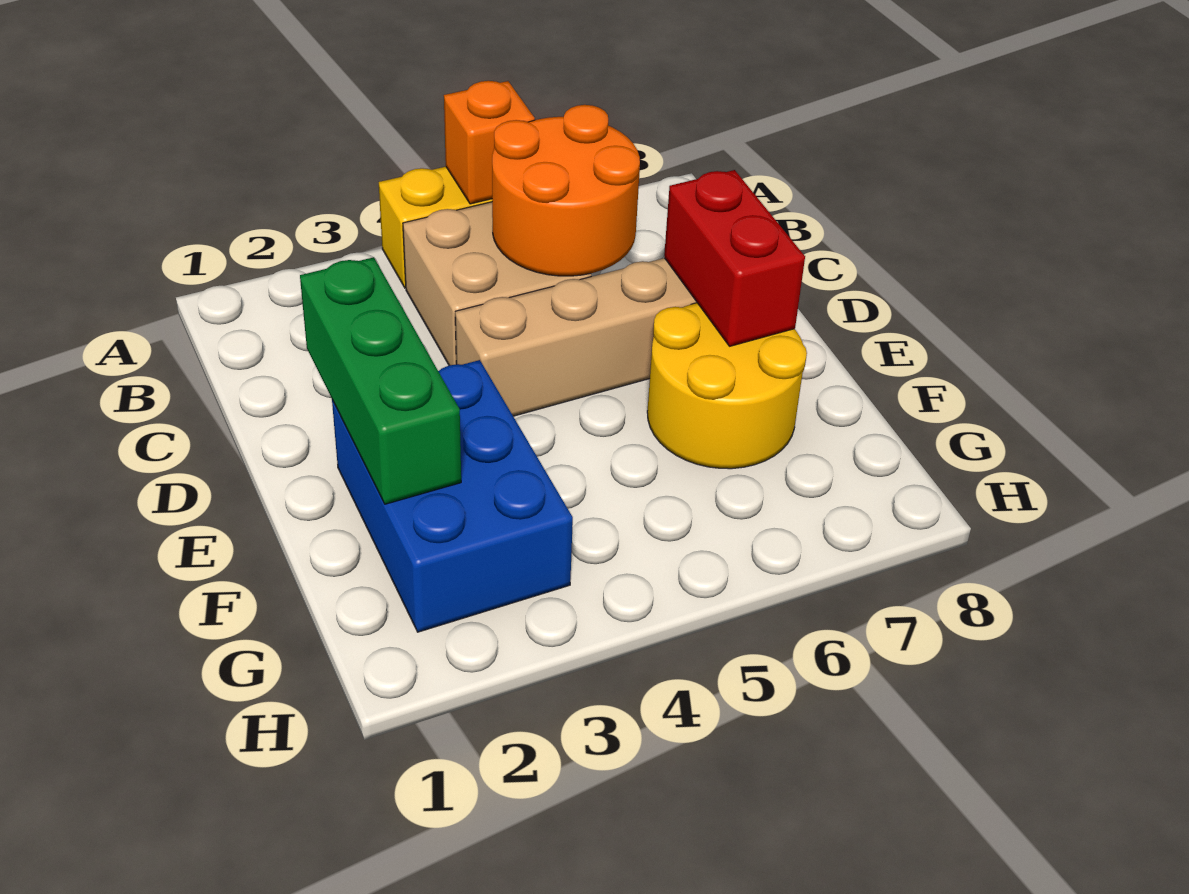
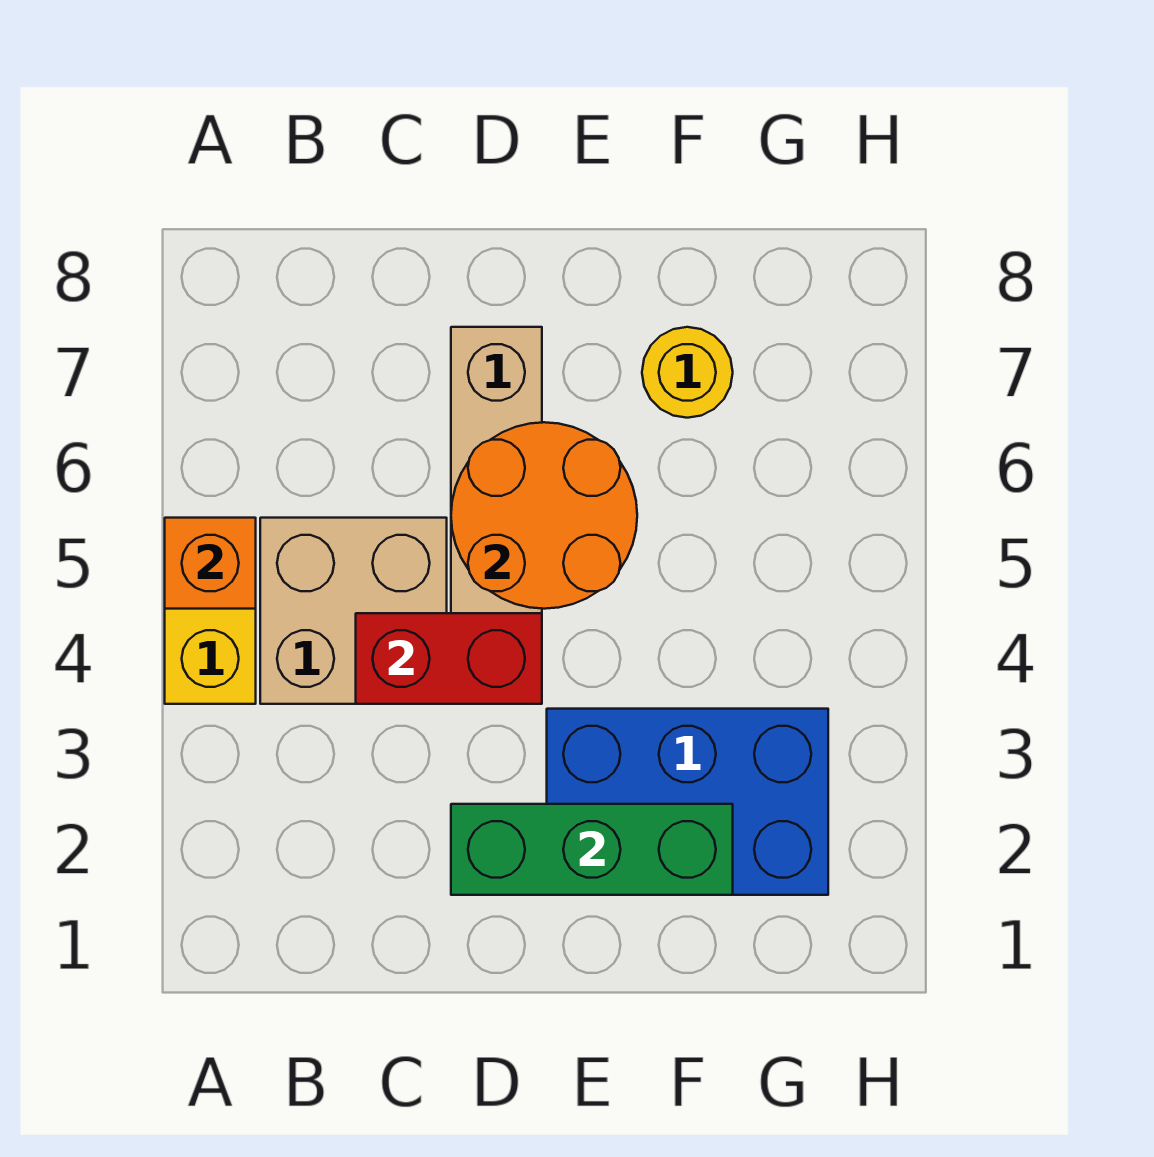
orange round brick B5:C6 level 2 -> orange round brick D5:E6 level 2
red brick D7:E7 level 2 -> red brick C4:D4 level 2
yellow round brick E6:F7 level 1 -> yellow round brick F7 level 1

